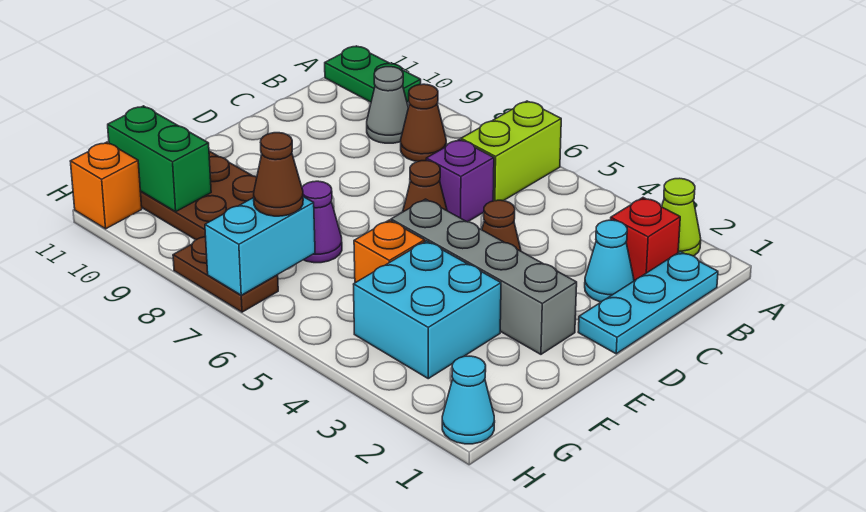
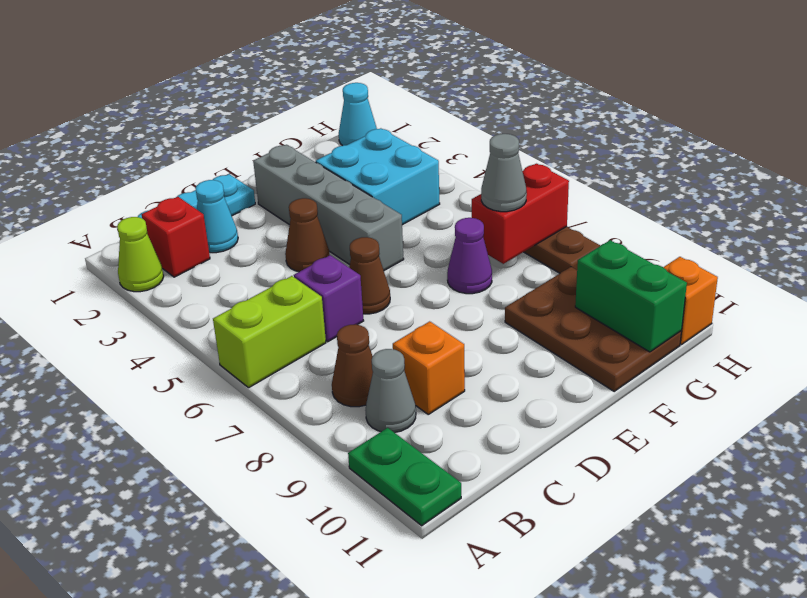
orange brick F5 level 1 -> orange brick C9 level 1
cyan brick G7:H7 level 2 -> red brick G7:H7 level 2
brown cone G7 level 3 -> grey cone G7 level 3

